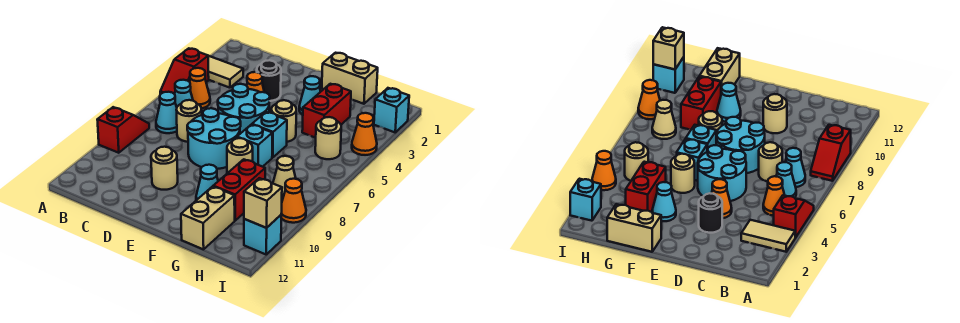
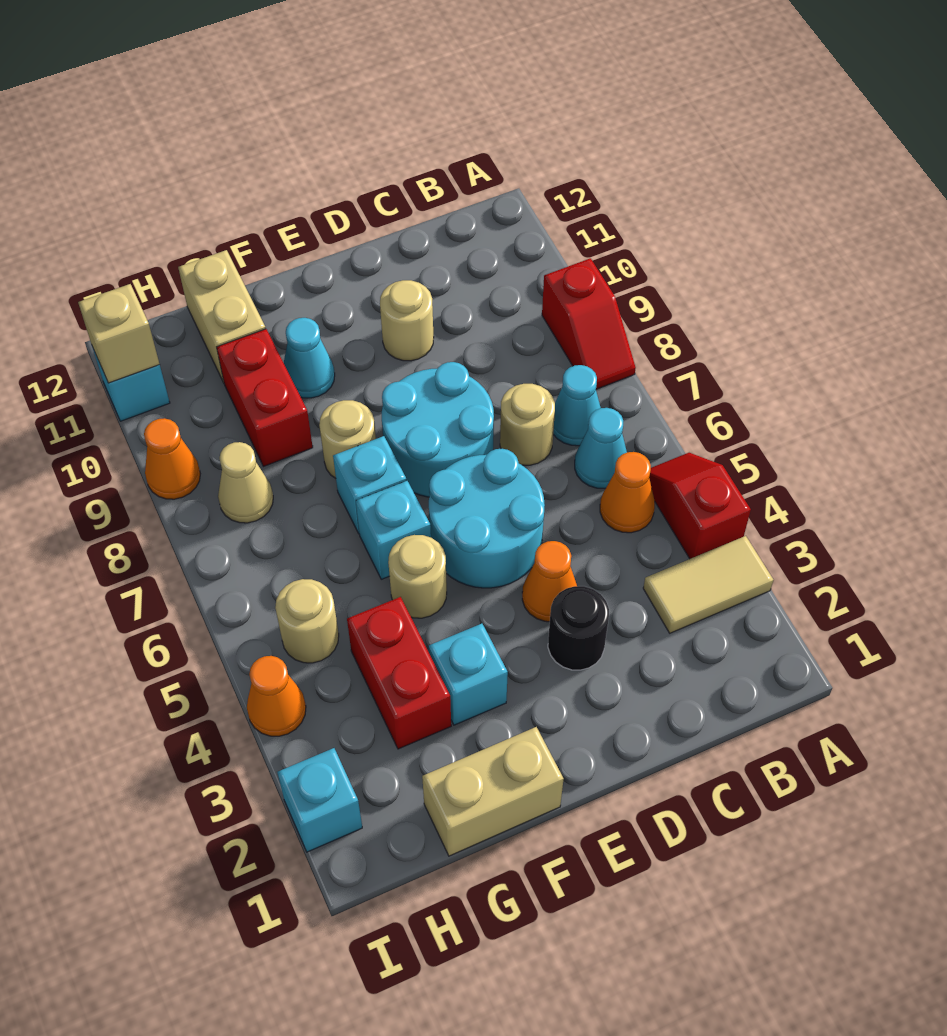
cyan cone F3 level 1 -> cyan brick F3 level 1

